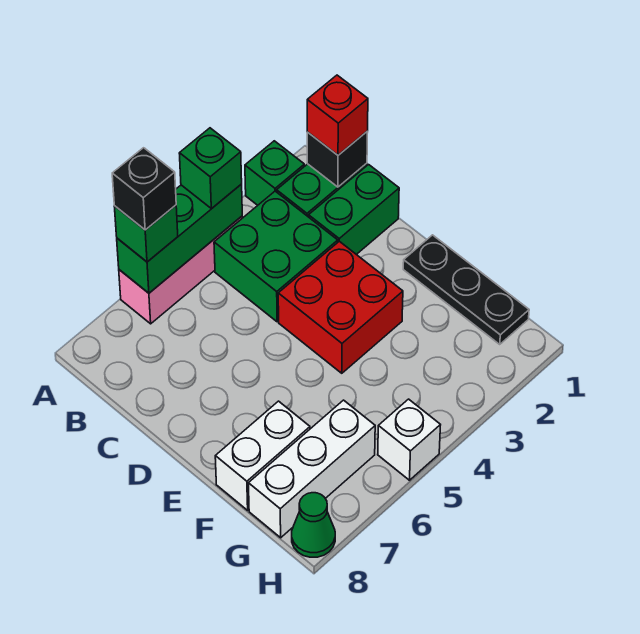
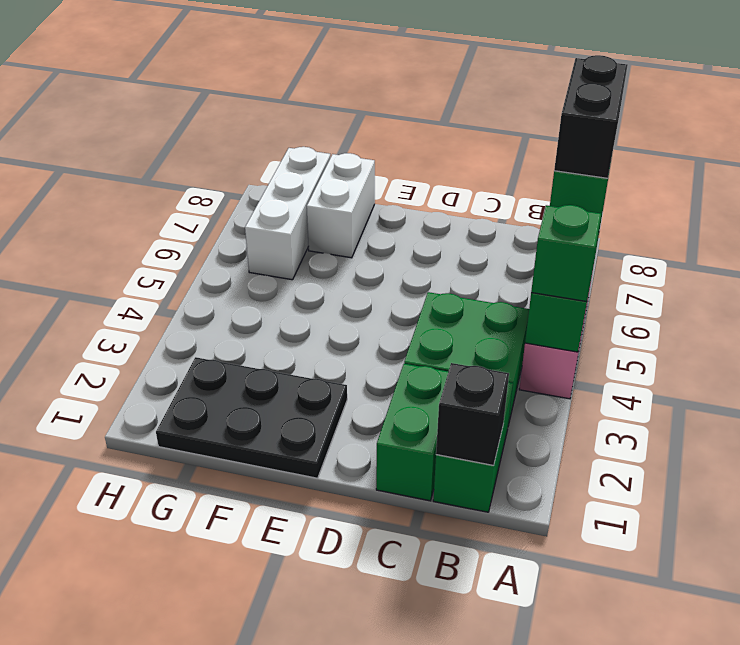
green brick A2 level 1 -> none
black brick A6 level 4 -> black brick A6:A7 level 4
red brick B1 level 3 -> none
red brick D3:E4 level 1 -> none
black plate E1:G1 level 1 -> black plate E1:G2 level 1
white brick H5 level 1 -> none
green cone H8 level 1 -> none

